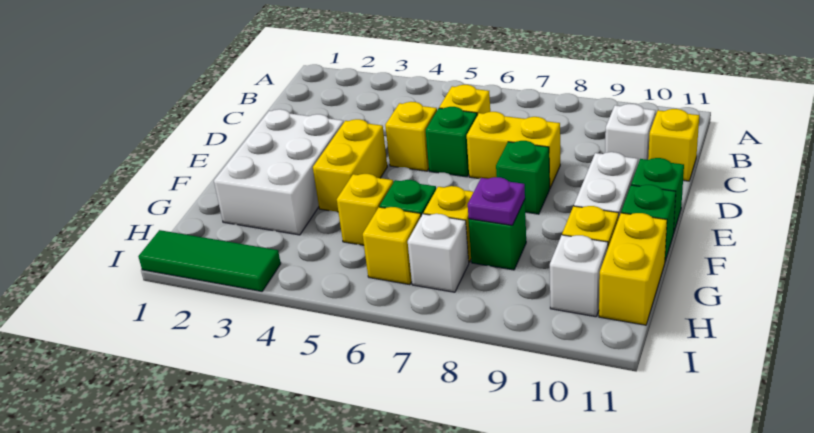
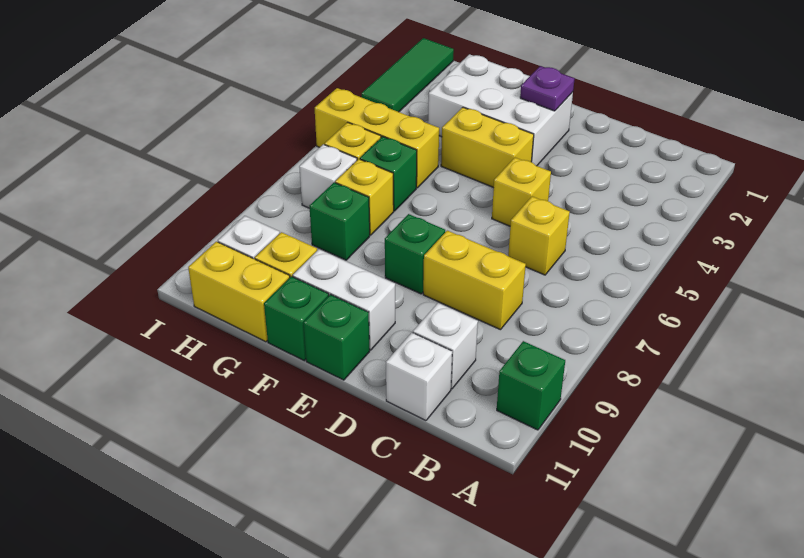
yellow brick C11 level 1 -> white brick C11 level 1
green brick D6 level 1 -> green brick A10 level 1
yellow brick D7:D8 level 1 -> yellow brick C8:D8 level 1
yellow brick G5 level 1 -> yellow brick G5:I5 level 1
purple plate G8 level 2 -> purple plate E2 level 2

